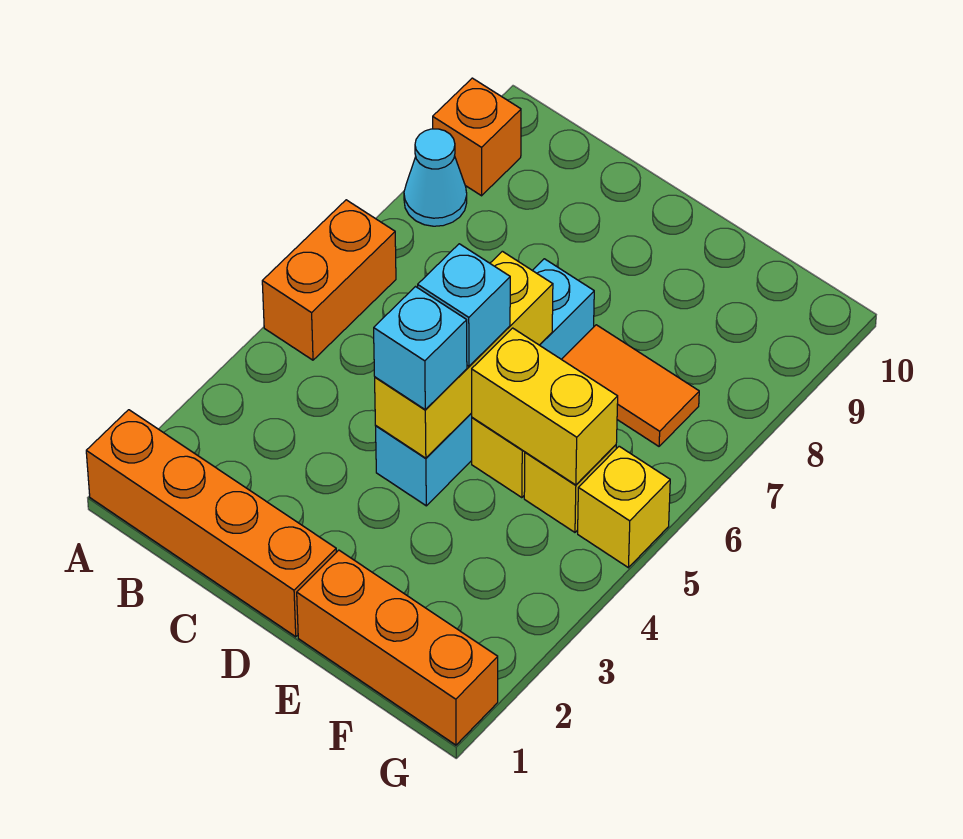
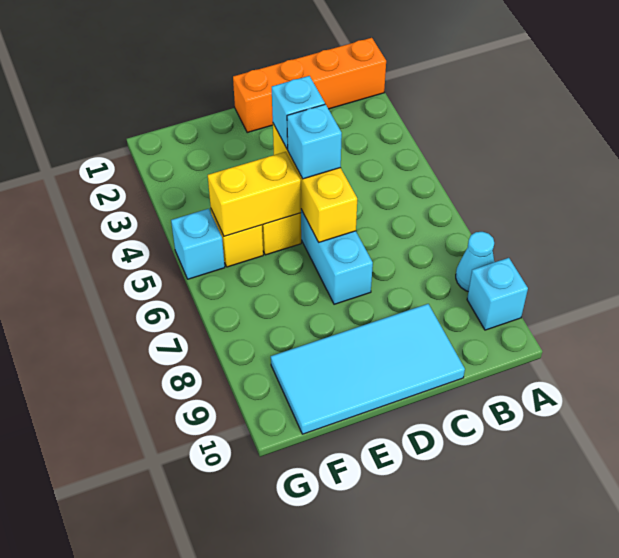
orange brick A5:A6 level 1 -> none
orange brick A9 level 1 -> cyan brick A9 level 1
none -> cyan tile C9:F10 level 1
orange brick E1:G1 level 1 -> none
orange tile E7:F7 level 1 -> none
yellow brick G5 level 1 -> cyan brick G5 level 1

